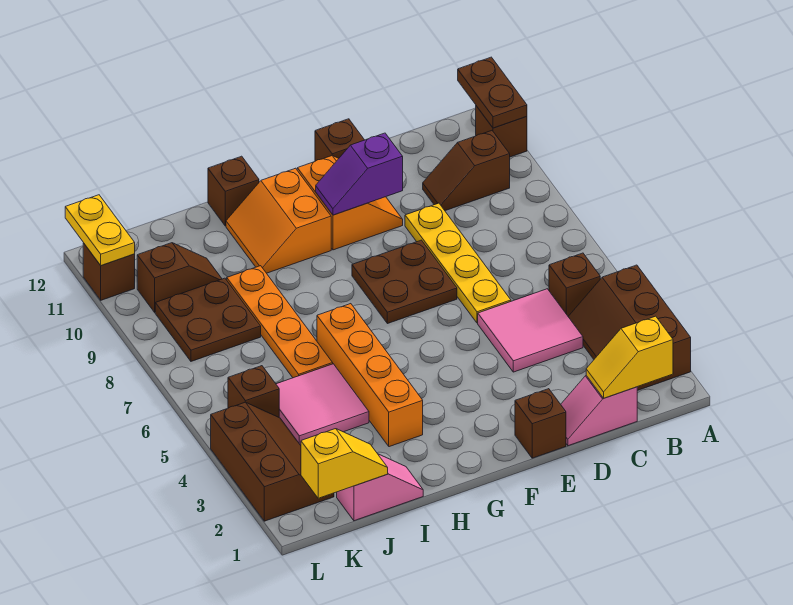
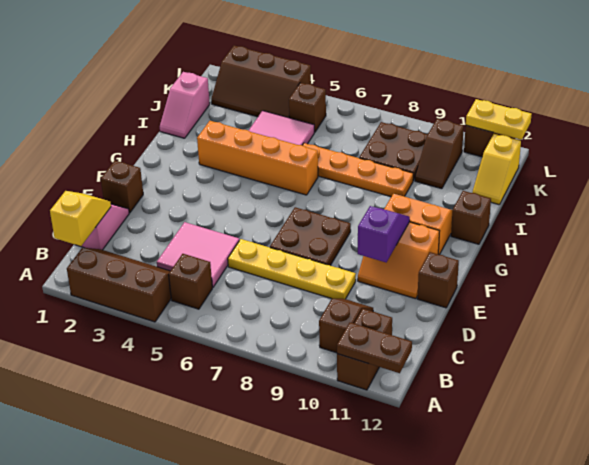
brown brick A11 level 1 -> brown brick A11:B11 level 1
yellow slope J1:K1 level 2 top K -> yellow slope J12:K12 level 1 top K

